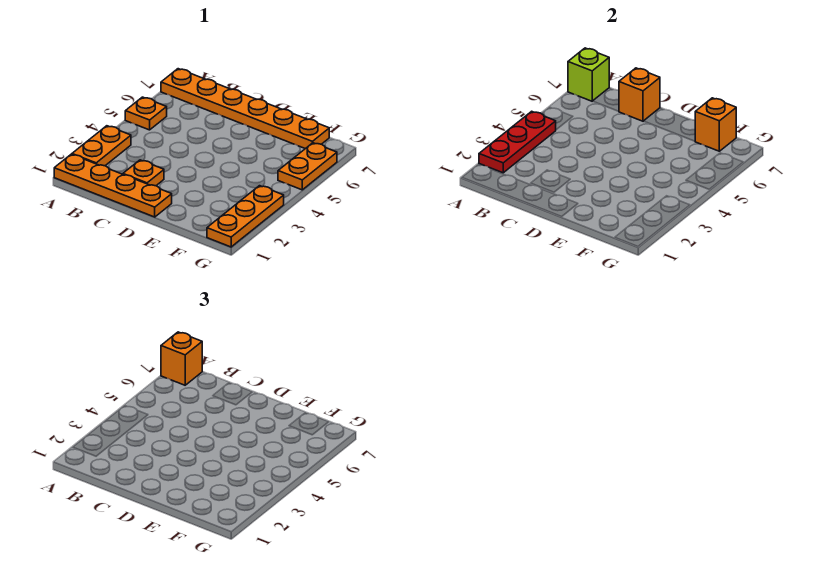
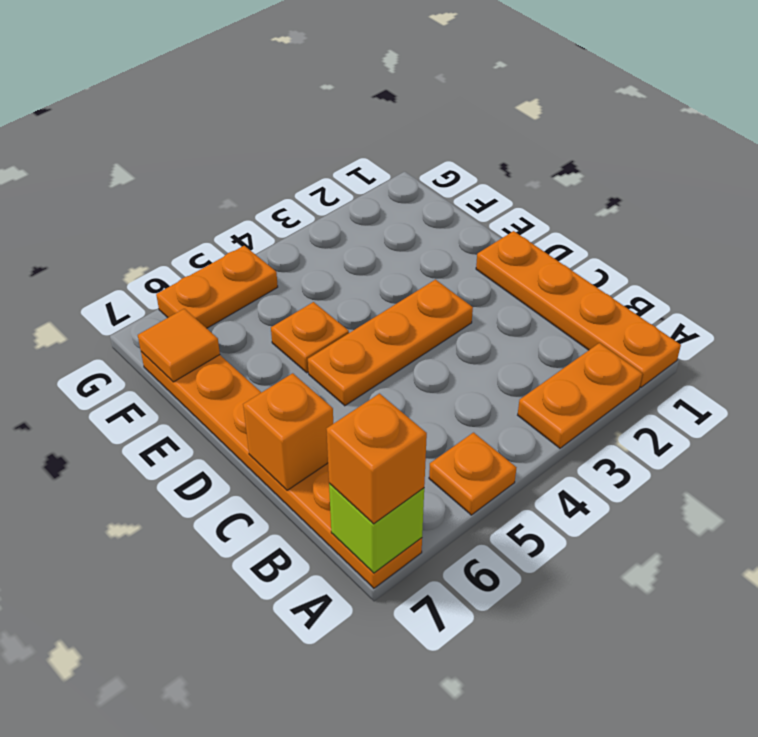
red plate A2:A4 level 2 -> none
orange plate C2 level 1 -> orange plate E5 level 1
orange brick F7 level 2 -> orange tile F7 level 2
orange plate G1:G3 level 1 -> orange plate D3:D5 level 1

